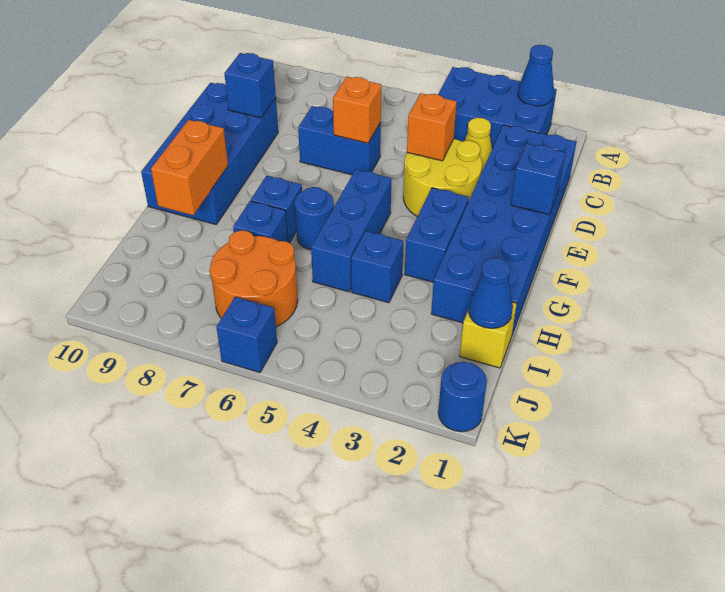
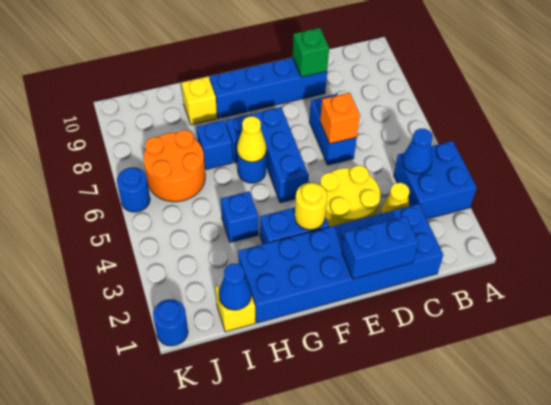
blue brick A2:B4 level 1 -> blue brick A3:B4 level 1
blue cone A2 level 2 -> blue cone B4 level 2
orange brick D4 level 2 -> none
blue brick D9:G10 level 1 -> blue brick D9:G9 level 1
blue brick D9 level 2 -> green brick D9 level 2
blue brick E1 level 2 -> blue brick D1:E1 level 2
none -> yellow round brick F3 level 2
blue brick F5:H5 level 1 -> blue brick F5:F7 level 1
none -> yellow cone G6 level 2
orange brick G9:H9 level 2 -> none
none -> yellow brick H9 level 1
blue brick K6 level 1 -> blue round brick K6 level 1

